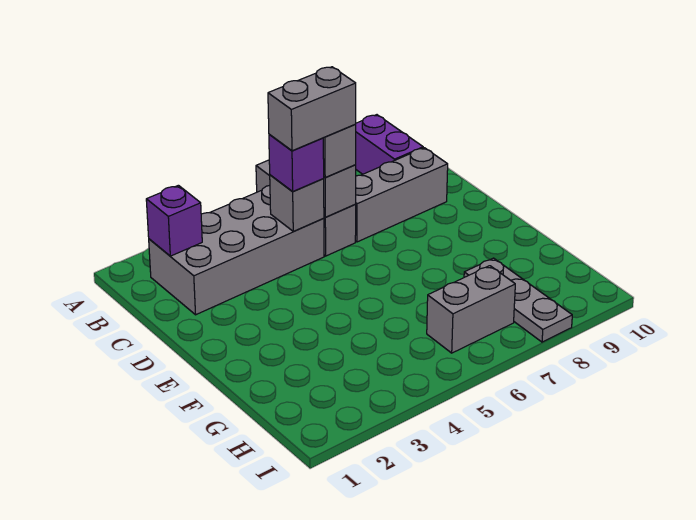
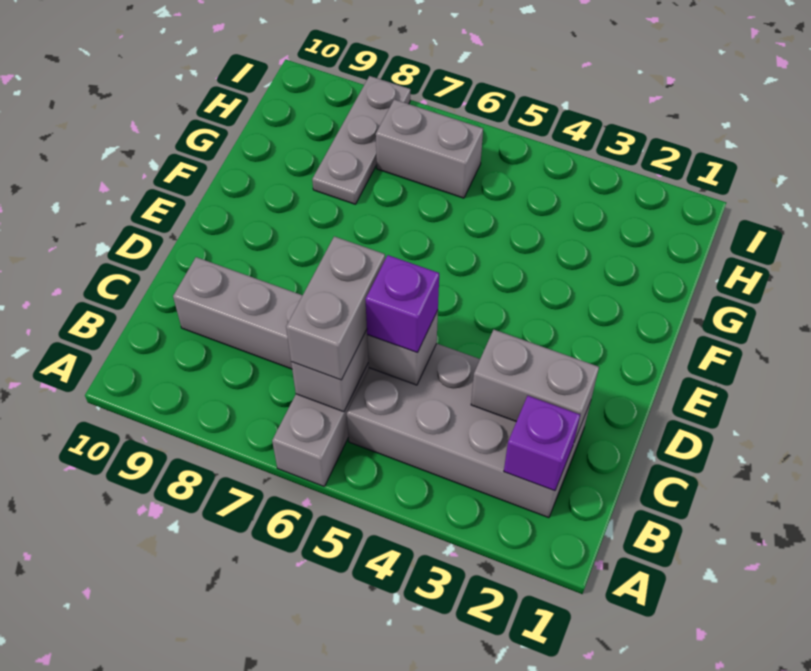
purple brick A9:B9 level 1 -> none
grey brick C5:C6 level 4 -> grey brick C2:C3 level 2

